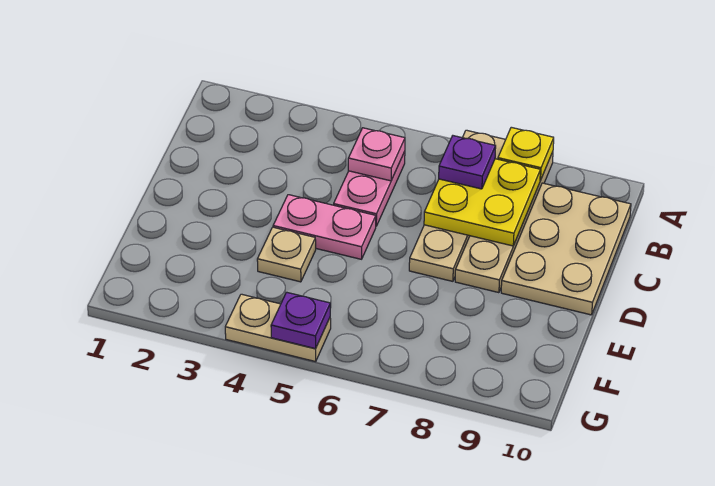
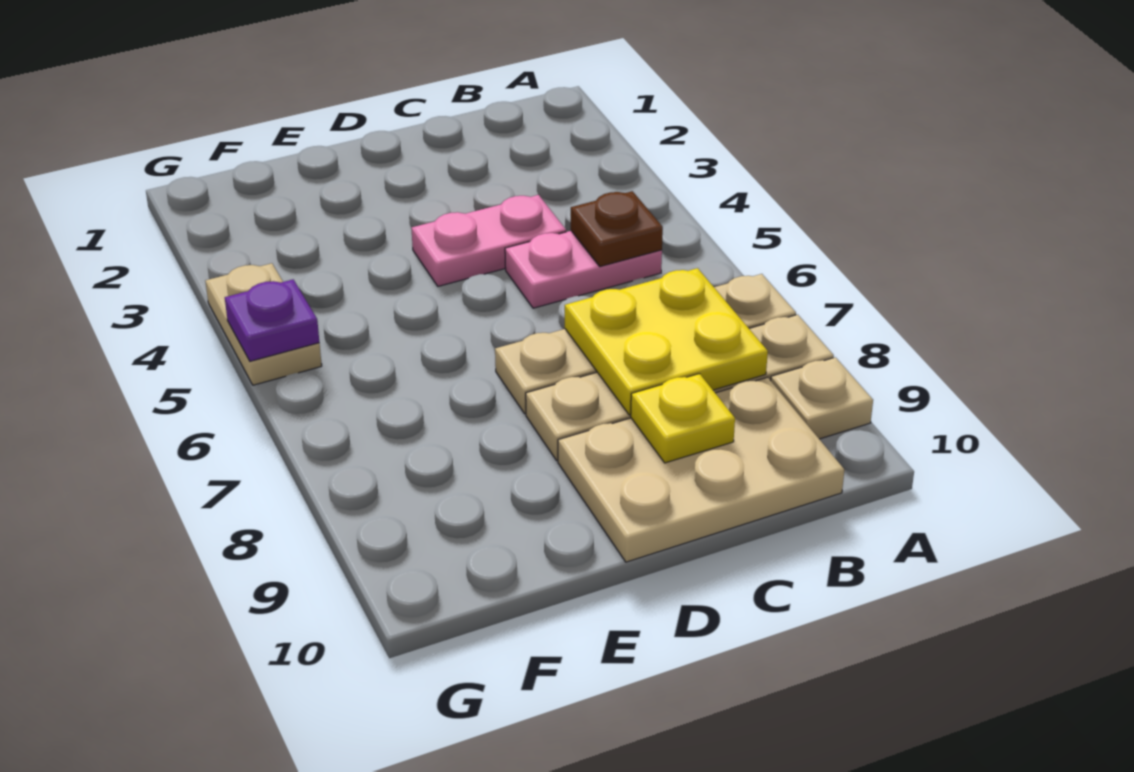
yellow plate A8 level 2 -> yellow plate C9 level 2
pink plate B5 level 2 -> brown plate B5 level 2
purple plate B7 level 3 -> none
pink plate D4:D5 level 1 -> pink plate C4:D4 level 1
tan plate E4 level 1 -> tan plate A9 level 1

